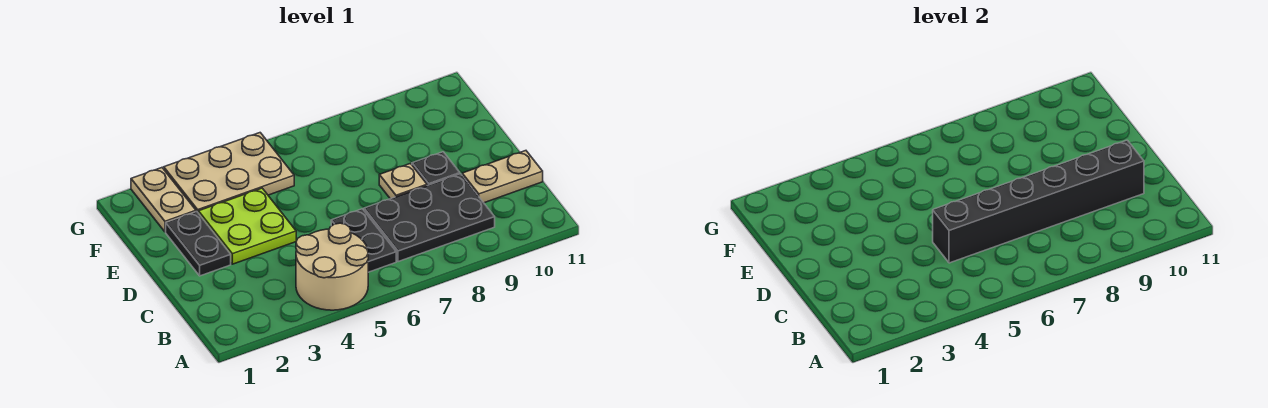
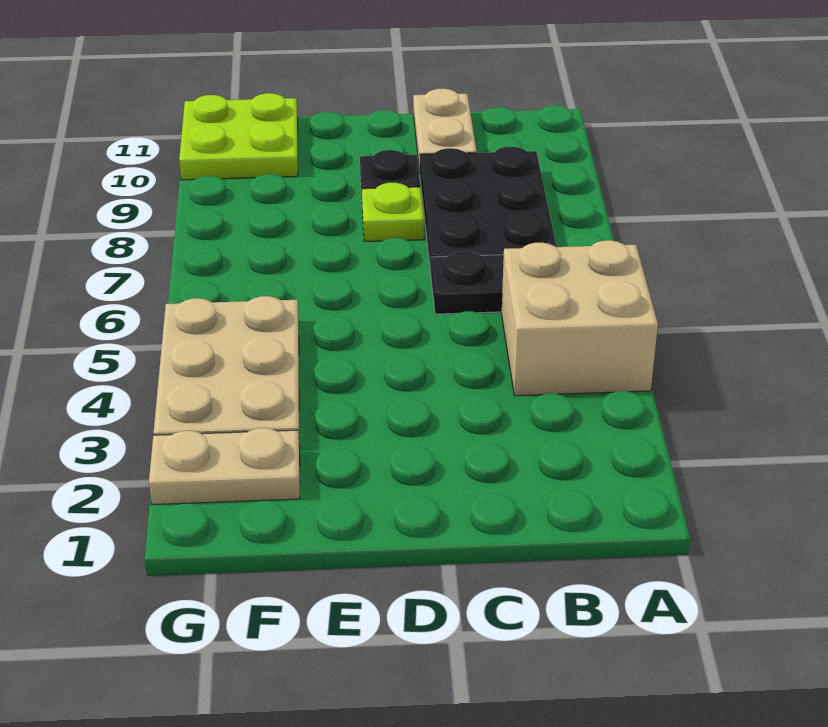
tan round brick A4:B5 level 1 -> tan brick A4:B5 level 1
black brick C5:C10 level 2 -> none
black plate D2:E2 level 1 -> none
lime plate D3:E4 level 1 -> lime plate F10:G11 level 1
tan plate D8 level 1 -> lime plate D8 level 1

